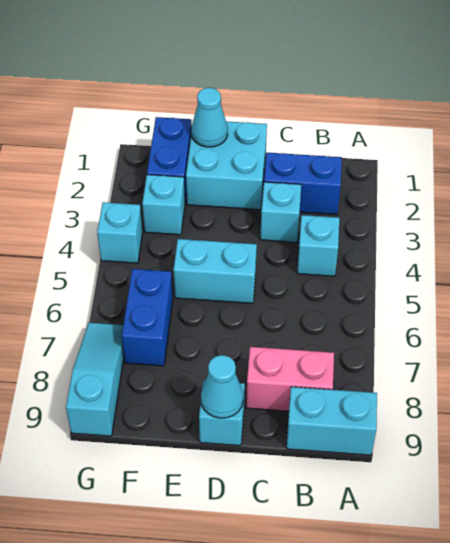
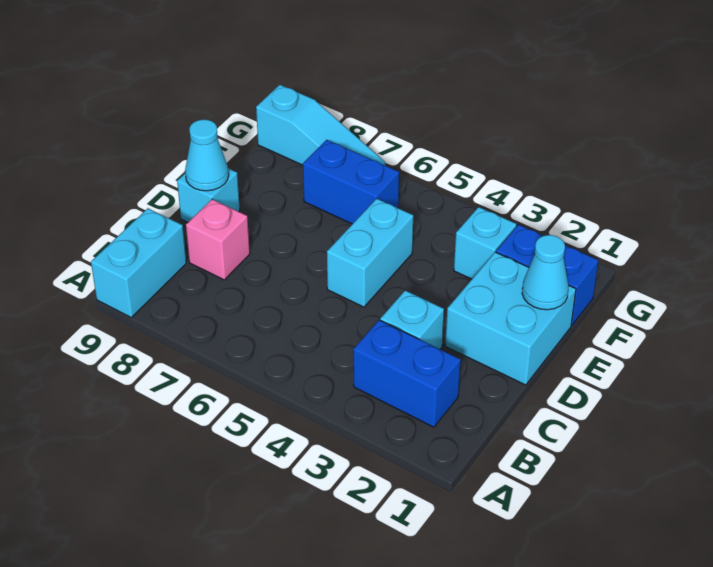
blue brick B2:C2 level 1 -> blue brick B2:B3 level 1
cyan brick B4 level 1 -> none
pink brick B8:C8 level 1 -> pink brick C8 level 1
cyan brick G4 level 1 -> none

